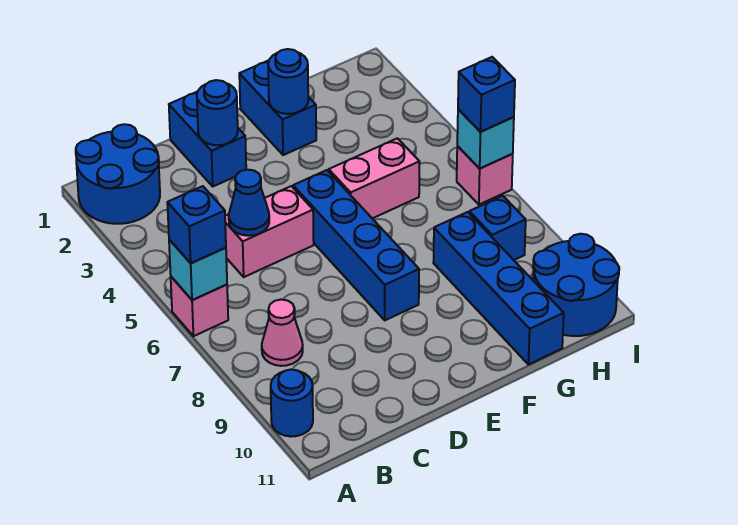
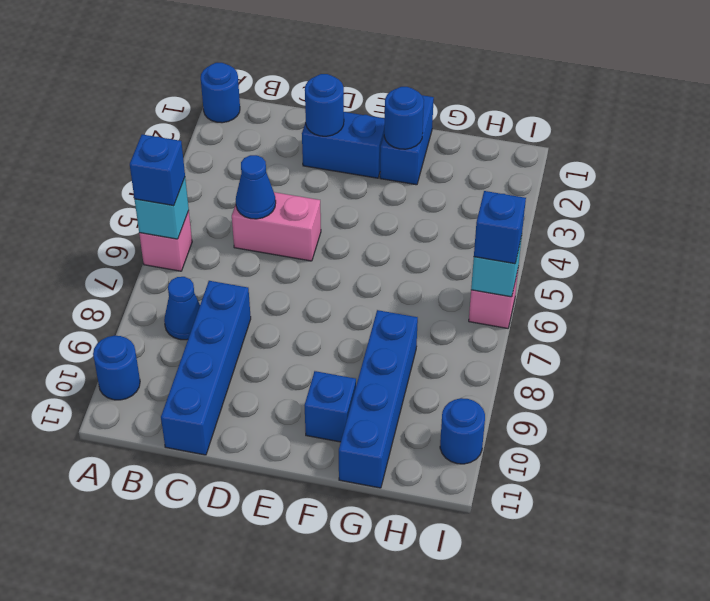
blue round brick A1:B2 level 1 -> blue round brick A1 level 1
pink cone B8 level 1 -> blue cone B8 level 1
blue brick D1:D2 level 1 -> blue brick D2:E2 level 1
blue brick E5:E8 level 1 -> blue brick C8:C11 level 1
pink brick F5:G5 level 1 -> none
blue brick H8 level 1 -> blue brick F10 level 1
blue round brick H10:I11 level 1 -> blue round brick I10 level 1

